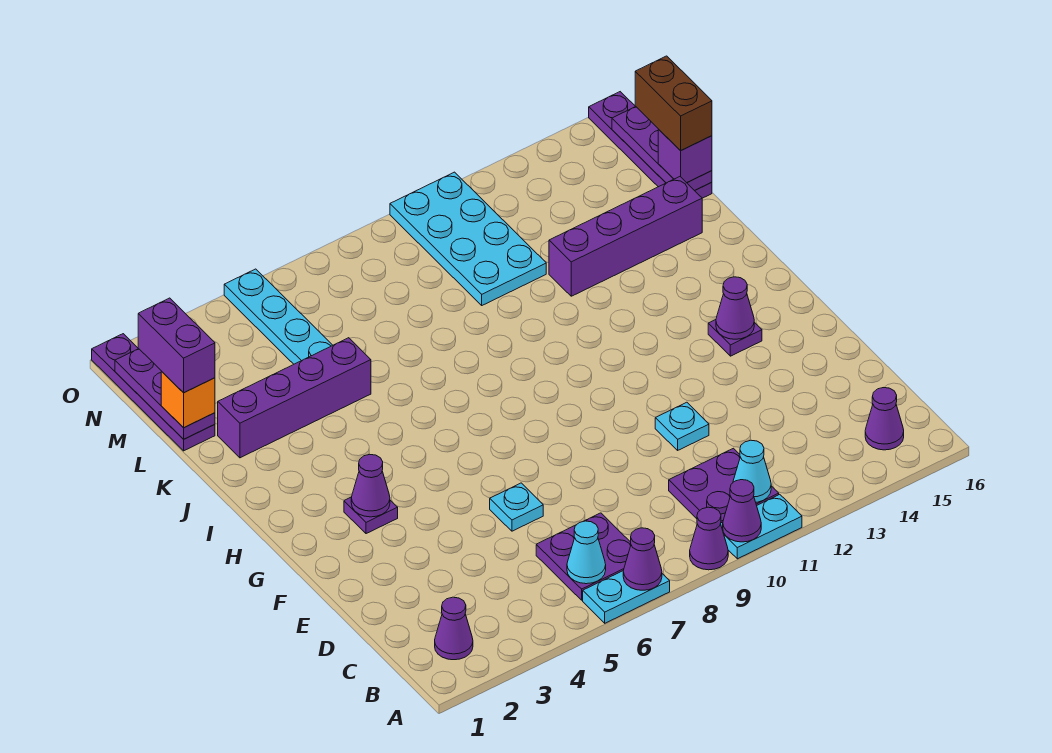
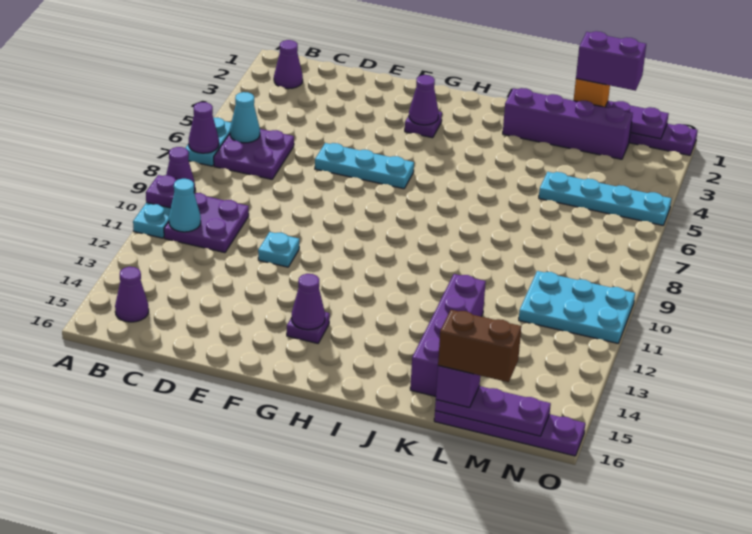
purple cone A10 level 2 -> purple plate A10 level 2
cyan plate E6 level 1 -> cyan plate E6:G6 level 1
purple brick K2:K5 level 1 -> purple brick J2:M2 level 1
cyan plate L10:O11 level 1 -> cyan plate M10:O11 level 1

